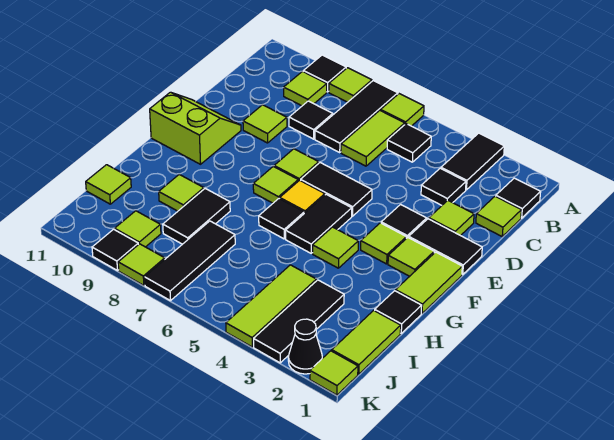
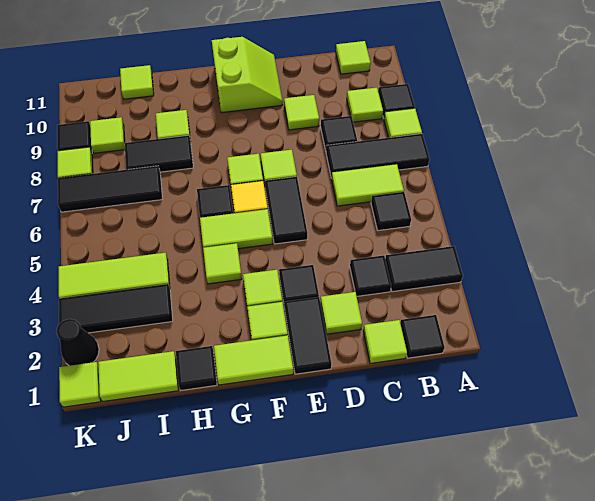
lime tile A6 level 1 -> lime tile B11 level 1
black tile F5:G5 level 1 -> lime tile F5:G5 level 1

